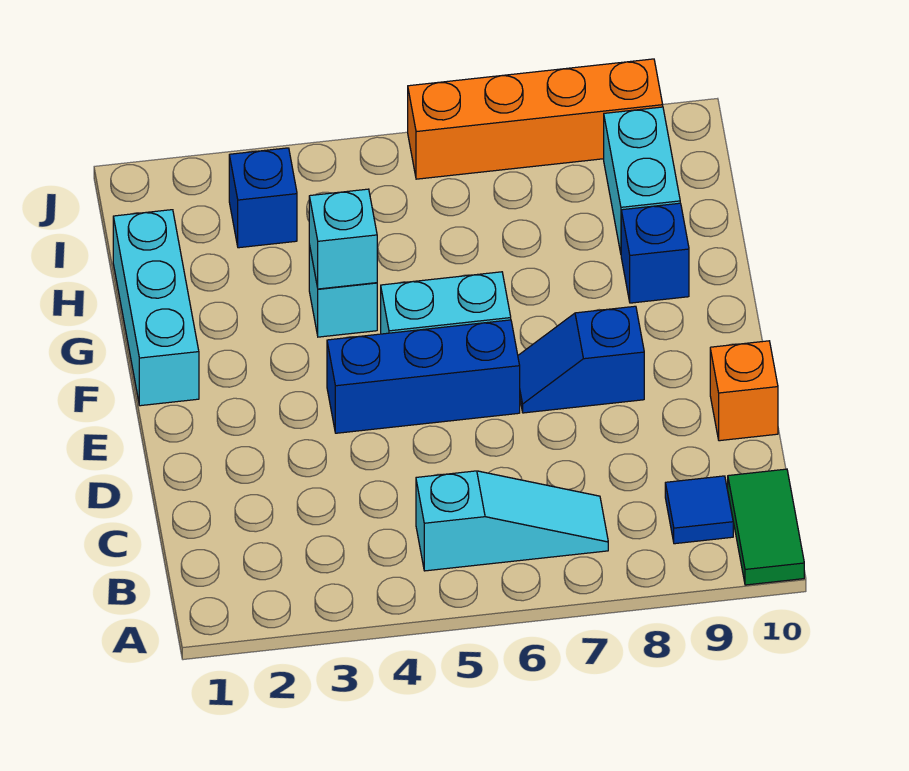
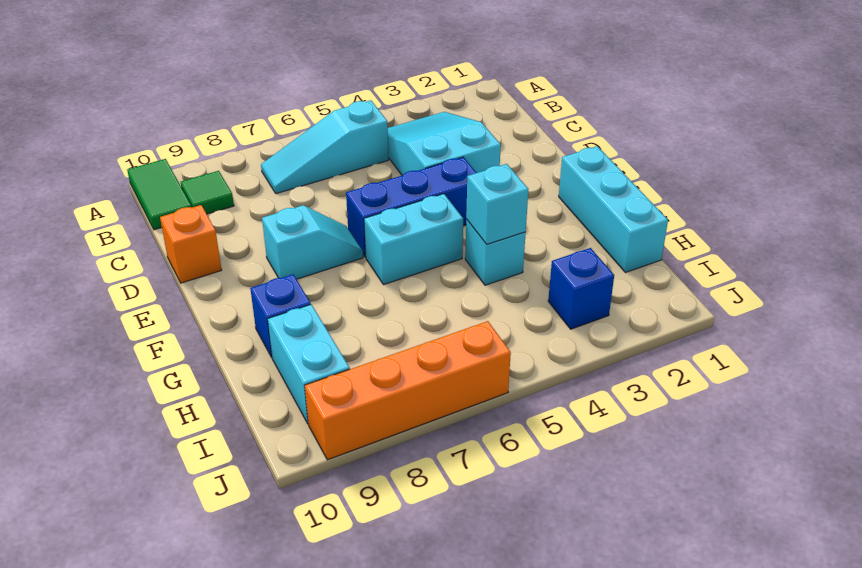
none -> cyan slope B3:D4 level 1 top D
blue tile B9 level 1 -> green tile B9 level 1
blue slope E7:E8 level 1 top 8 -> cyan slope E7:E8 level 1 top 8

